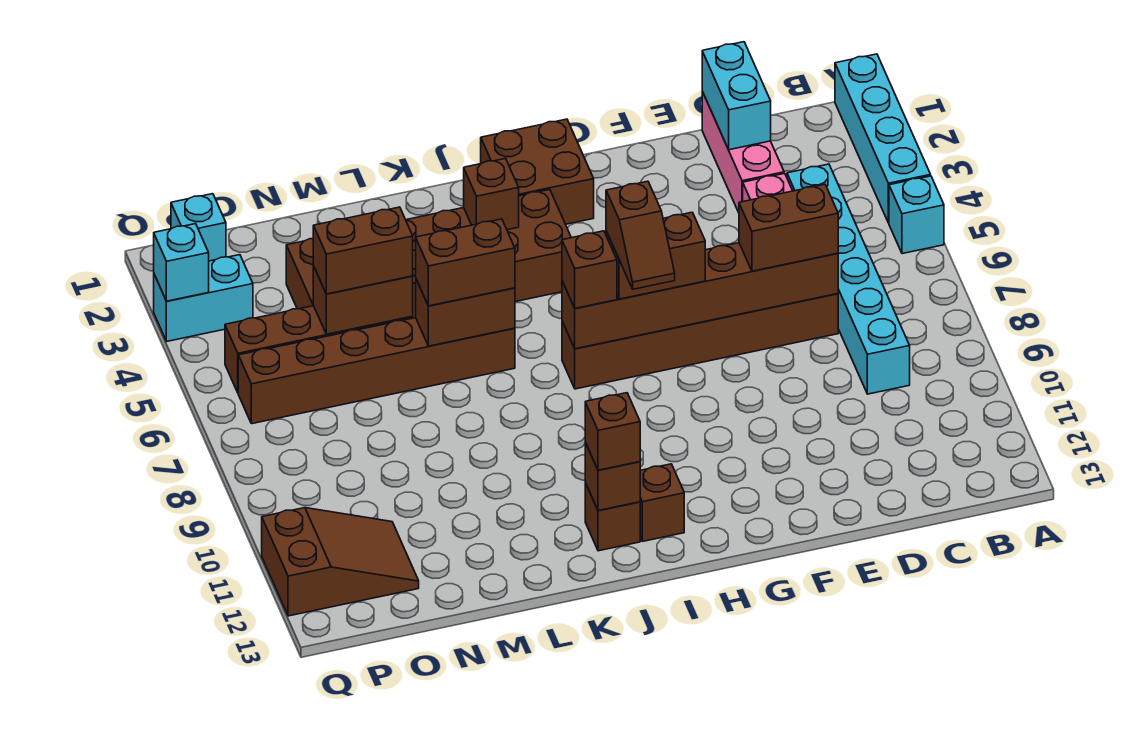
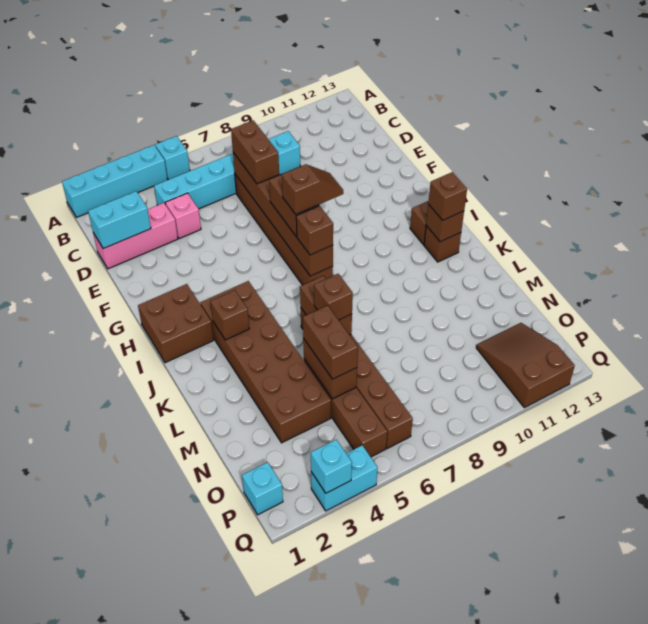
brown brick K6:L6 level 3 -> brown brick L6 level 3
cyan brick P3:Q3 level 1 -> cyan brick Q3:Q4 level 1

